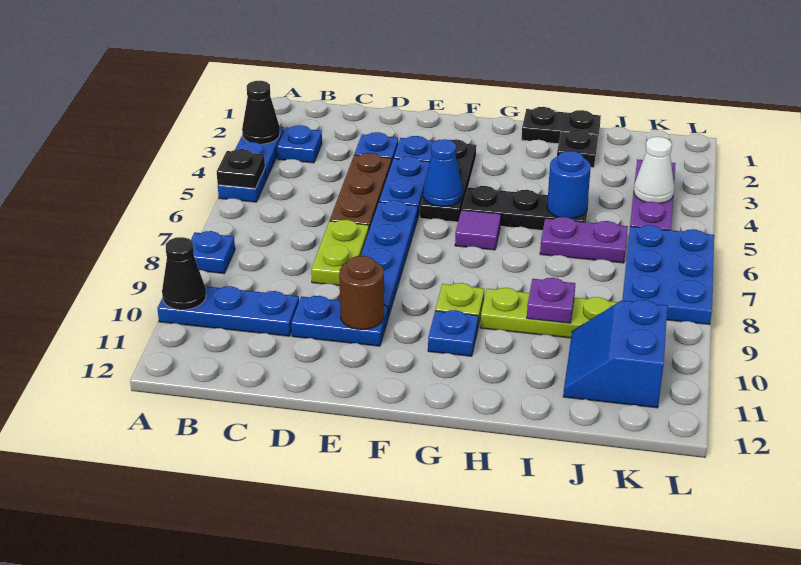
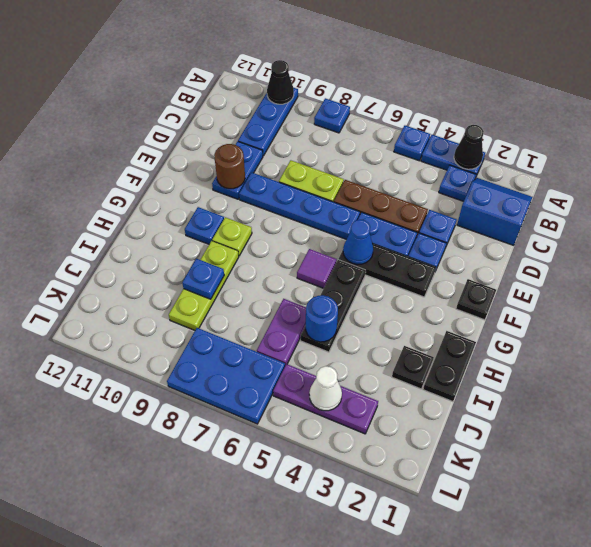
black plate A5 level 2 -> black plate F1 level 1
purple plate I9 level 2 -> blue plate I9 level 2
blue slope J10:K11 level 1 top K -> blue slope B1:C2 level 1 top C

